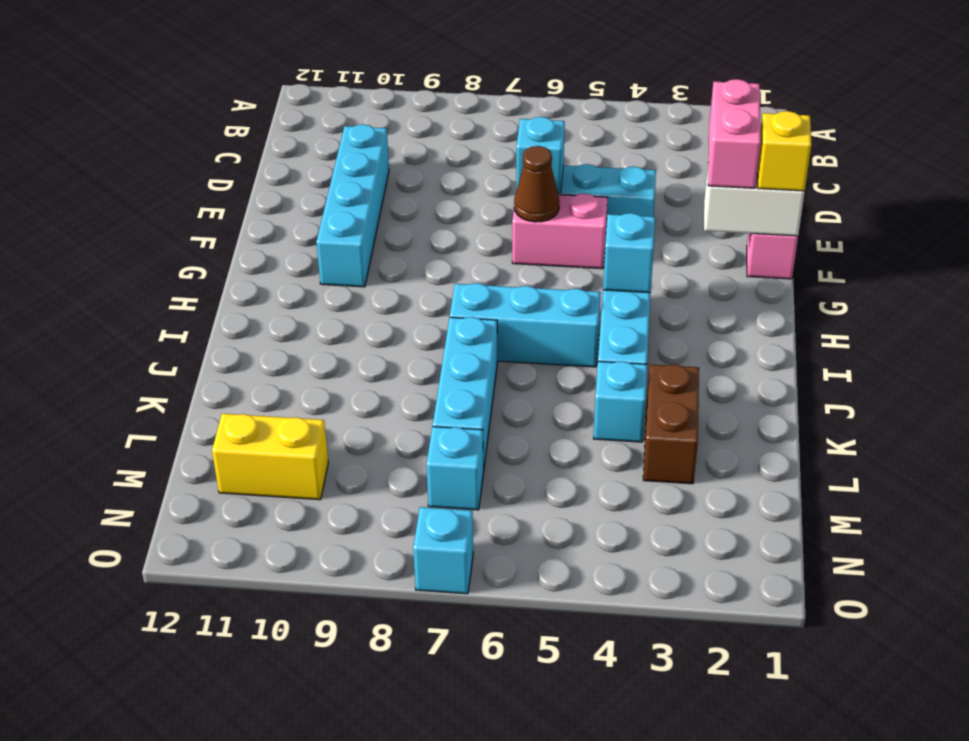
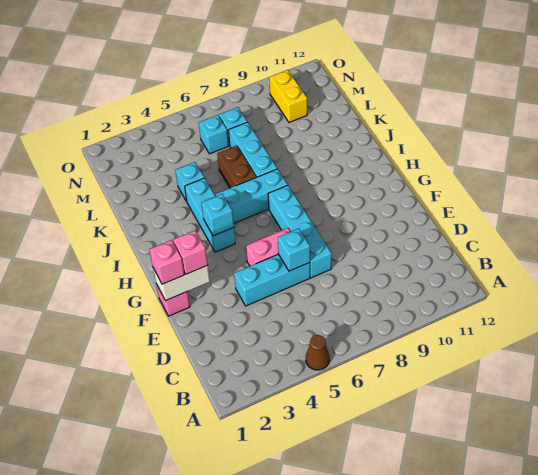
cyan brick D10:G10 level 1 -> cyan brick E7:H7 level 1
pink brick E2:F2 level 3 -> pink brick F2 level 3
yellow brick F1 level 3 -> pink brick F1 level 3
brown cone F6 level 2 -> brown cone A5 level 1
brown brick K3:L3 level 1 -> brown brick J6:K6 level 1
yellow brick M10:M11 level 1 -> yellow brick M10:N10 level 1
cyan brick O7 level 1 -> cyan brick M6 level 1

